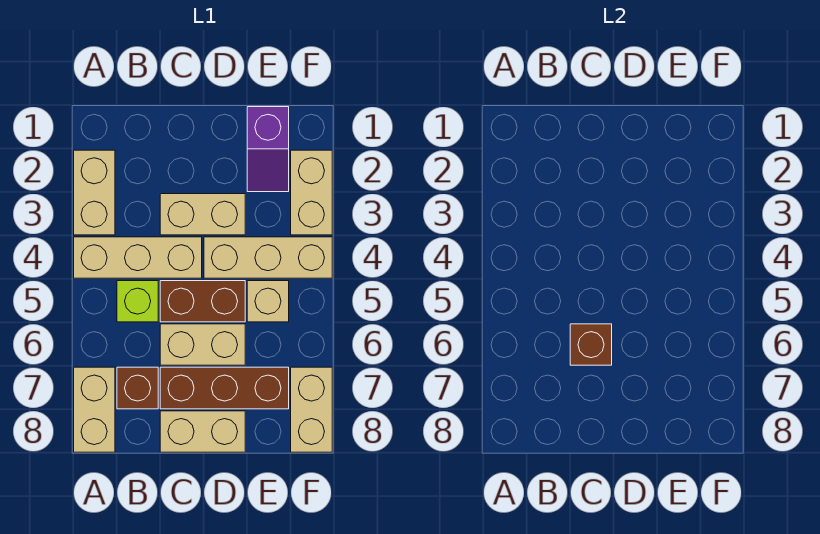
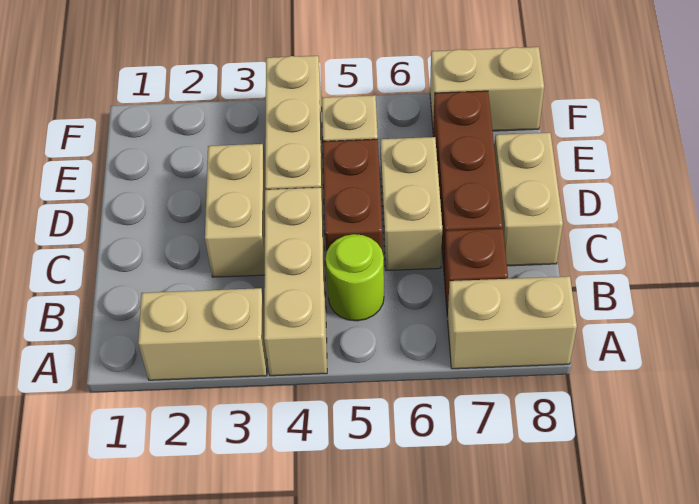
lime brick B5 level 1 -> lime round brick B5 level 1
brown brick C6 level 2 -> none
purple slope E1:E2 level 1 top 1 -> none
tan brick F2:F3 level 1 -> none

